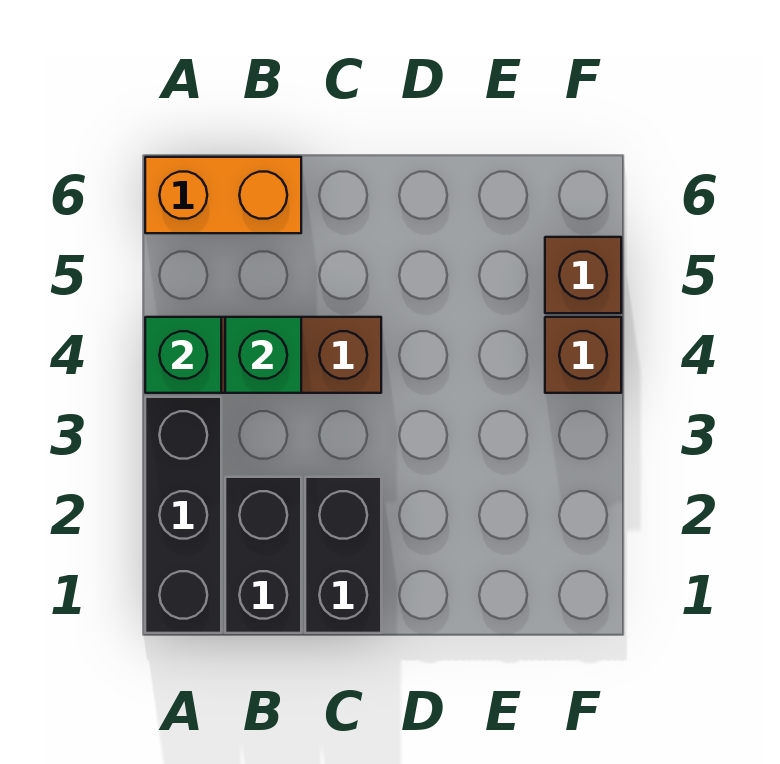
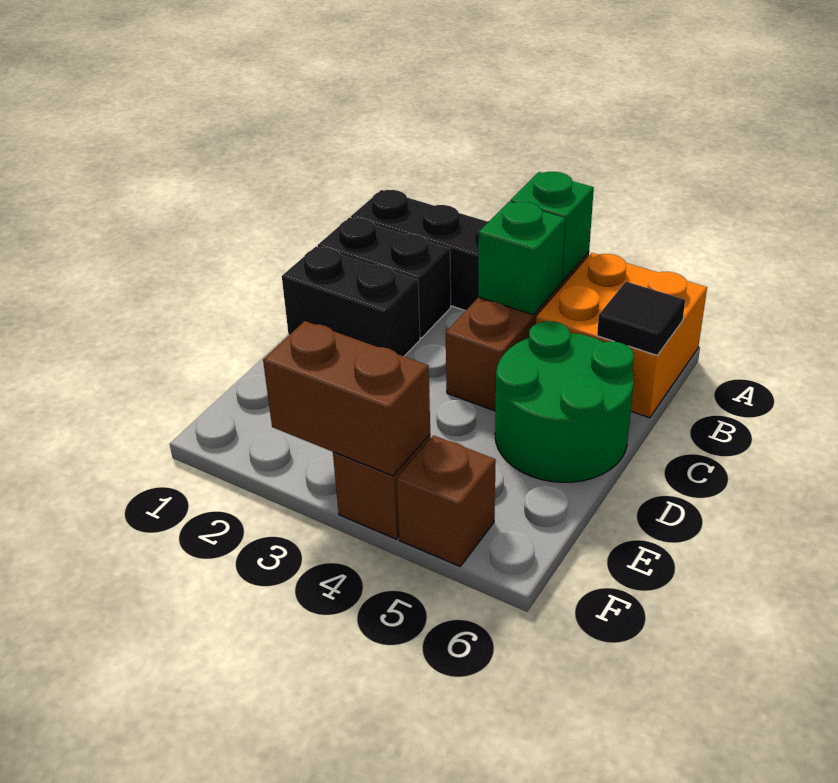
orange brick A6:B6 level 1 -> orange brick A5:B6 level 1
none -> black tile B6 level 2
none -> green round brick C5:D6 level 1
none -> brown brick F3:F4 level 2

